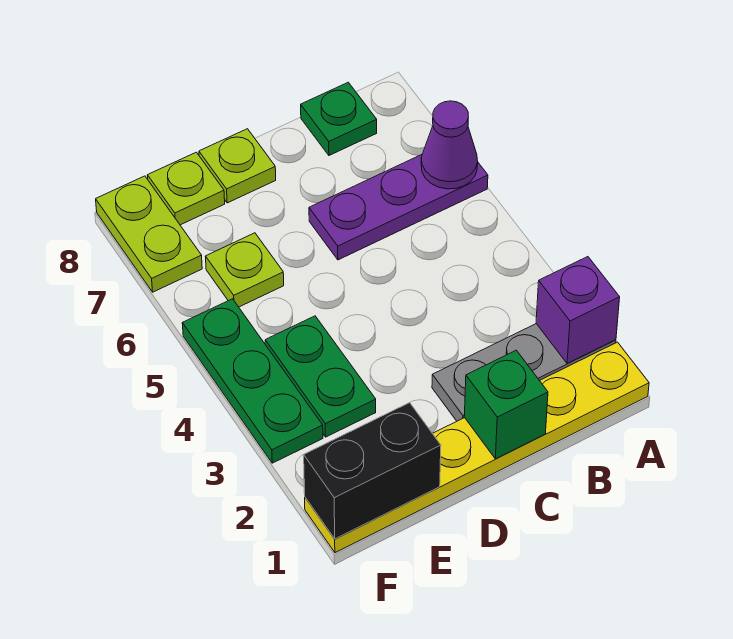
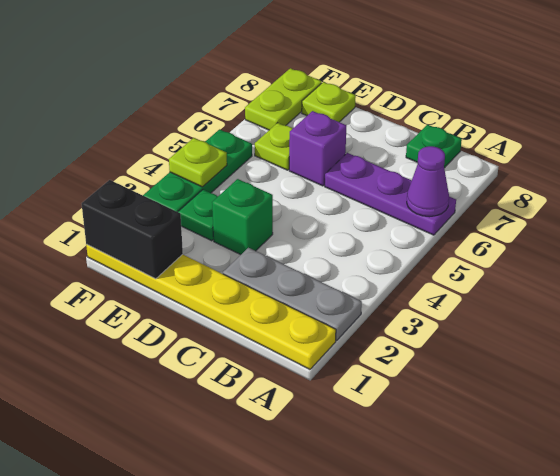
purple brick A2 level 2 -> purple brick D6 level 1
green brick C1 level 2 -> green brick D3 level 1
lime plate D8 level 1 -> lime plate F4 level 2
green plate E3:E4 level 1 -> green plate E3 level 1

